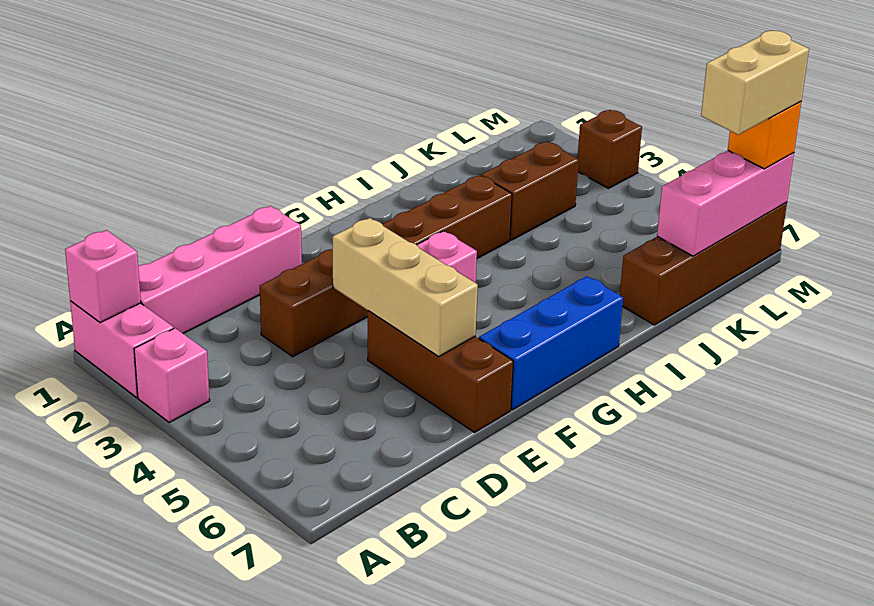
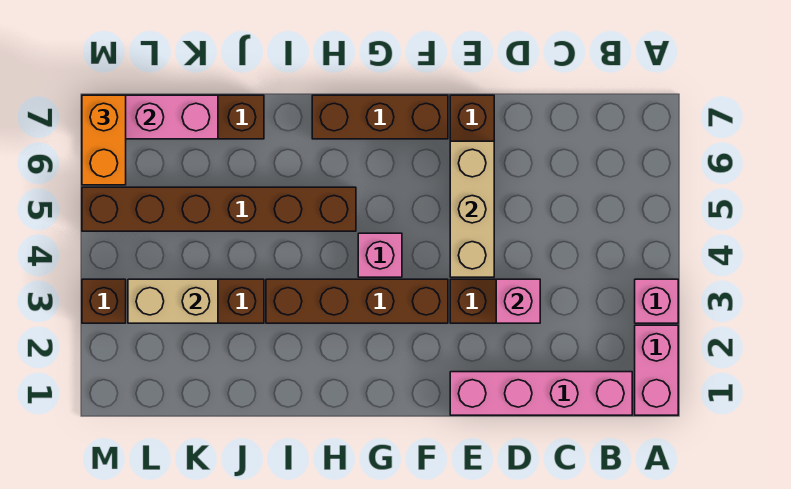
pink brick A1 level 2 -> pink brick D3 level 2
blue brick F7:H7 level 1 -> brown brick F7:H7 level 1
none -> brown brick H5:M5 level 1
tan brick L7:M7 level 4 -> tan brick K3:L3 level 2
orange brick M7 level 3 -> orange brick M6:M7 level 3

